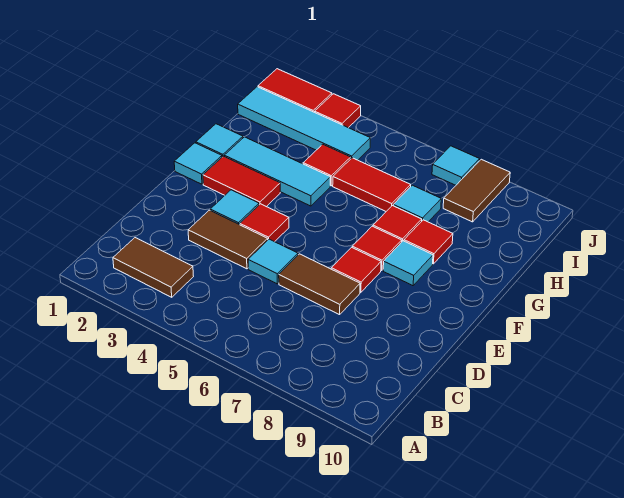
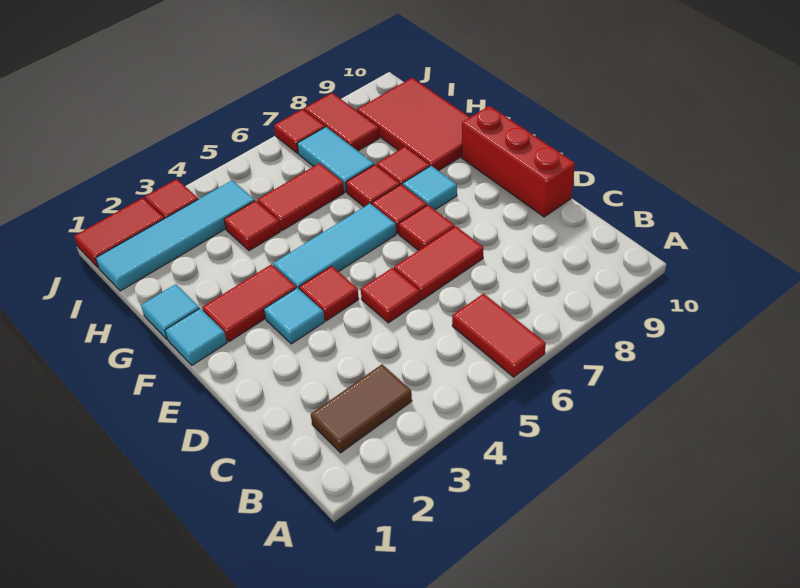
none -> red tile A6:B6 level 1
brown tile D3:D4 level 1 -> none
cyan tile D5 level 1 -> red tile D5 level 1
brown tile D6:D7 level 1 -> red tile D6:D7 level 1
none -> red brick D10:F10 level 1
cyan tile G2:G4 level 1 -> cyan tile F4:F6 level 1
none -> red tile G9:I10 level 1
cyan tile H7 level 1 -> cyan tile H7:I7 level 1
brown tile I8:J8 level 1 -> red tile I8:J8 level 1
cyan tile J7 level 1 -> red tile J7 level 1

